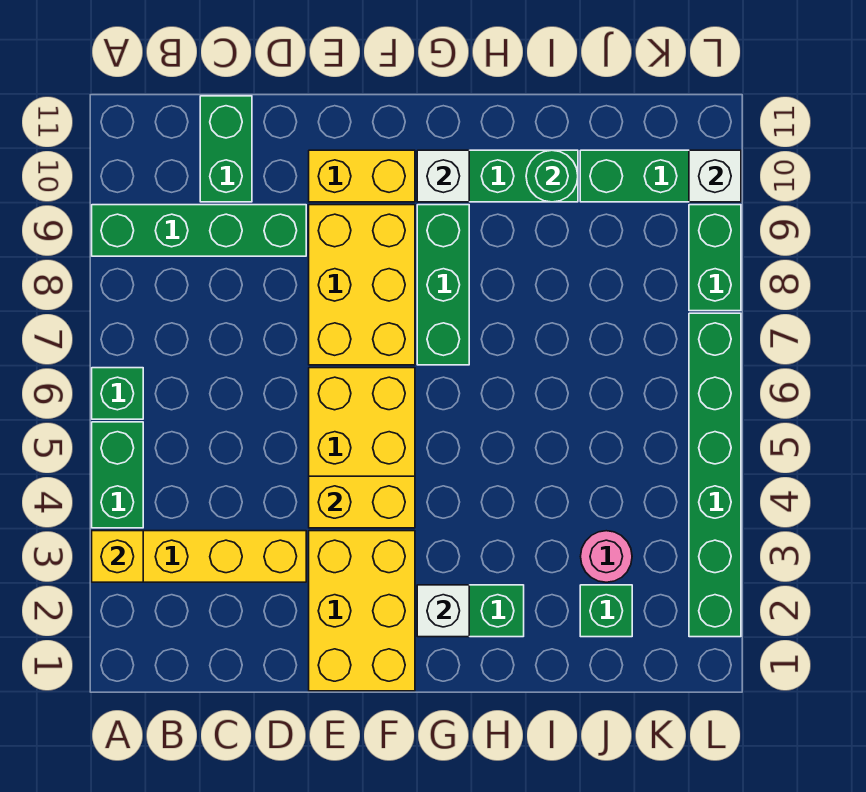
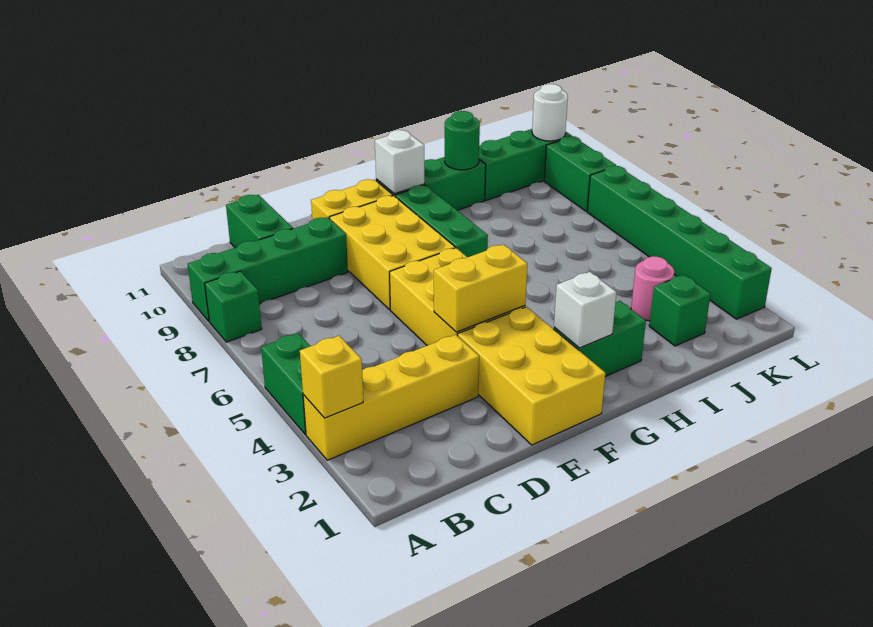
green brick A6 level 1 -> green brick A8 level 1
white brick L10 level 2 -> white round brick L10 level 2

